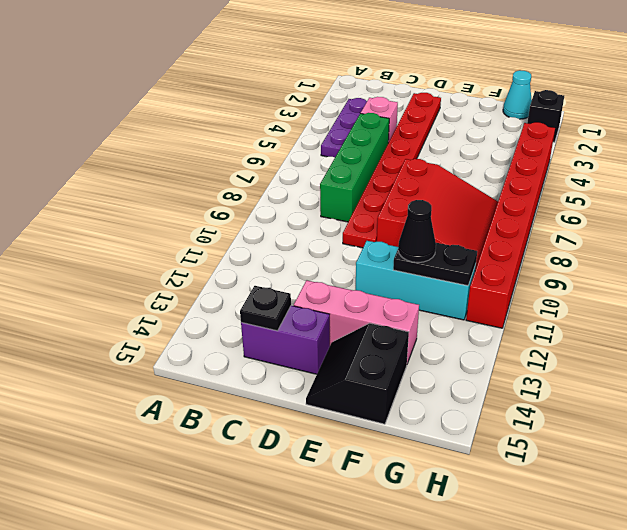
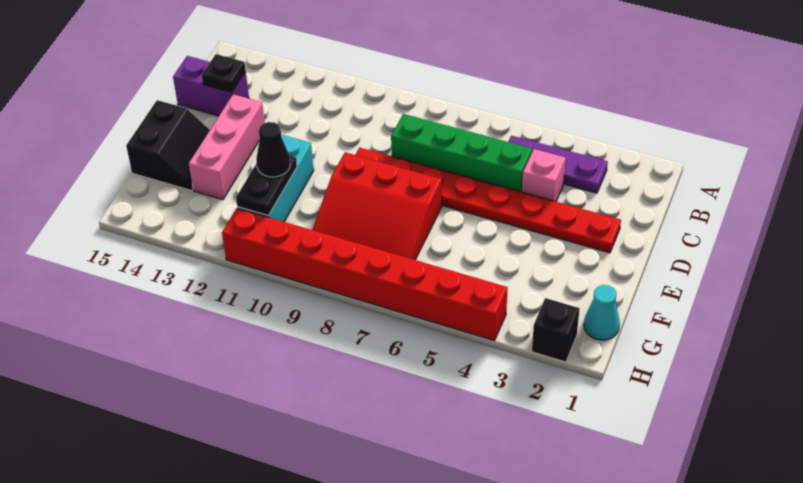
purple brick C14:D14 level 1 -> purple brick C14:C15 level 1
black slope E14:F15 level 1 top F -> black slope E14:F15 level 1 top 15

